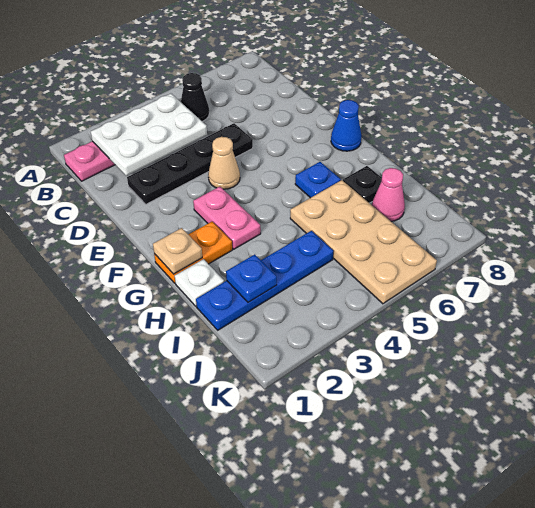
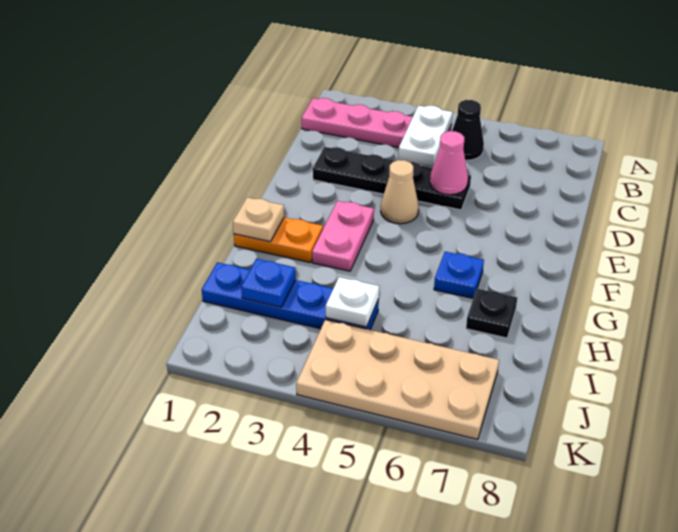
white plate B2:C4 level 2 -> white plate B4:C4 level 2
blue cone F8 level 1 -> none
white plate H1 level 1 -> white plate I4 level 2
tan plate H5:K6 level 1 -> tan plate J4:K7 level 1
pink cone I7 level 1 -> pink cone D5 level 2

